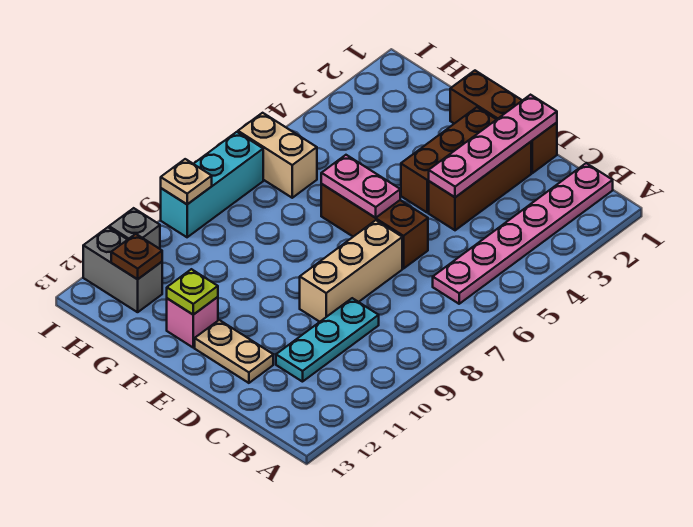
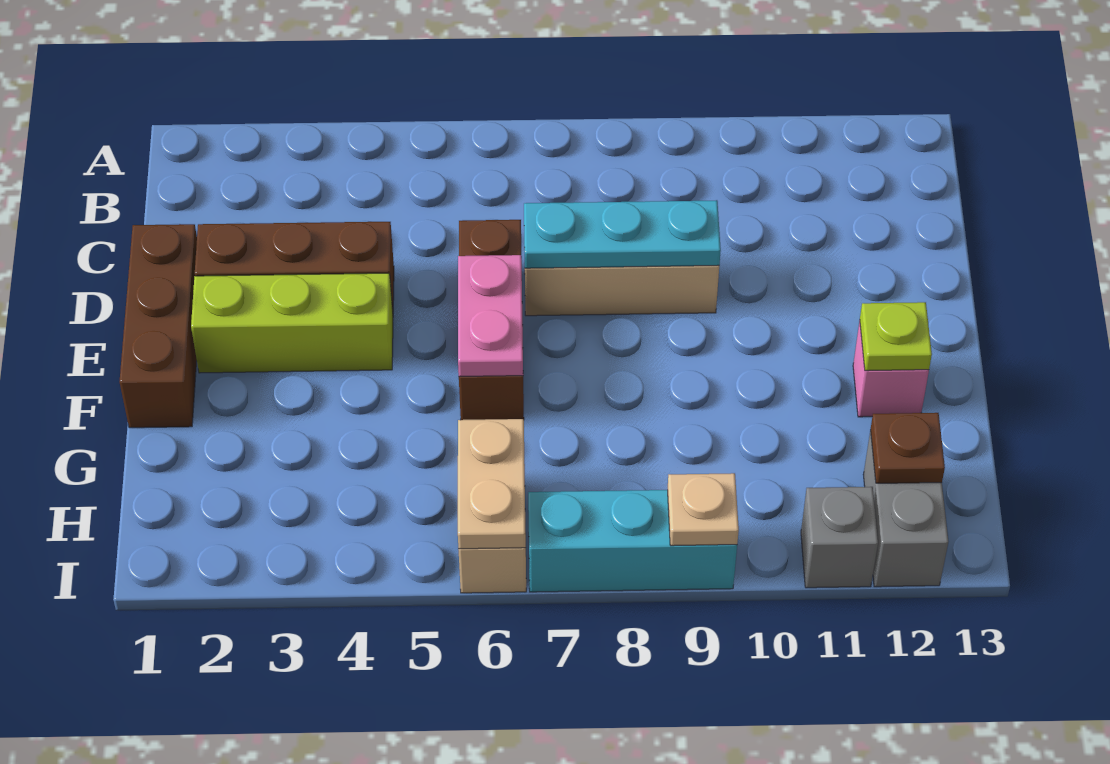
pink plate B1:B6 level 1 -> none
cyan plate C9:C11 level 1 -> cyan plate D7:D9 level 2
pink plate D1:D4 level 2 -> none
tan plate D12:E12 level 1 -> tan plate H6:I6 level 2
brown brick E2:E4 level 1 -> lime brick E2:E4 level 1

